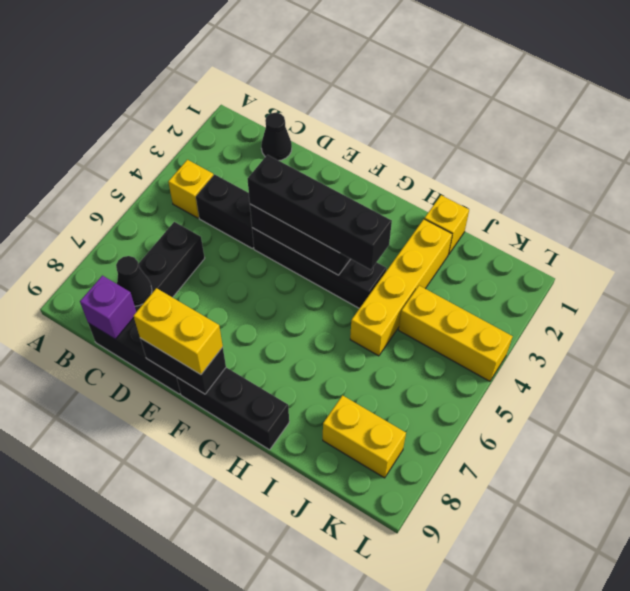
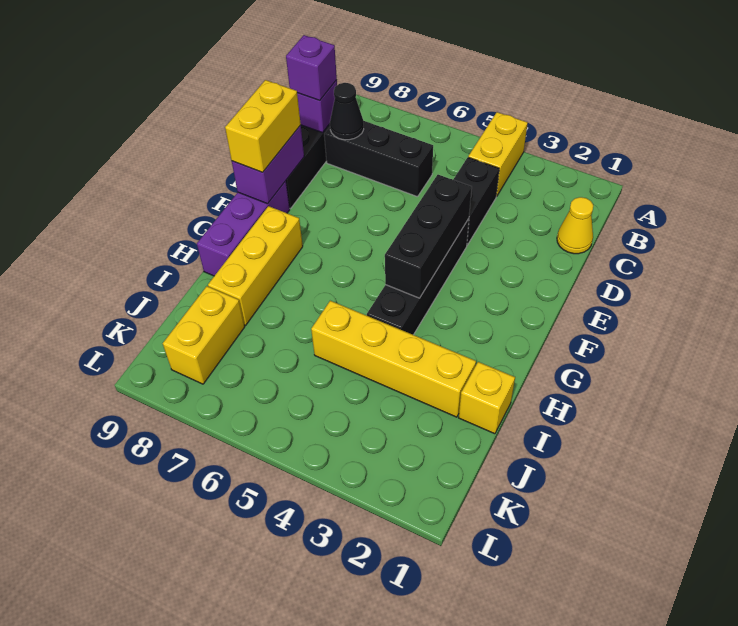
yellow brick B4 level 1 -> yellow brick A4:B4 level 1
black cone C1 level 1 -> yellow cone C1 level 1
none -> purple brick C9 level 3
black brick E4:H4 level 3 -> none
black brick E9:F9 level 2 -> purple brick E9:F9 level 2
black brick F9:H9 level 1 -> purple brick F9:H9 level 1
yellow brick J4:L4 level 1 -> yellow brick G8:I8 level 1

